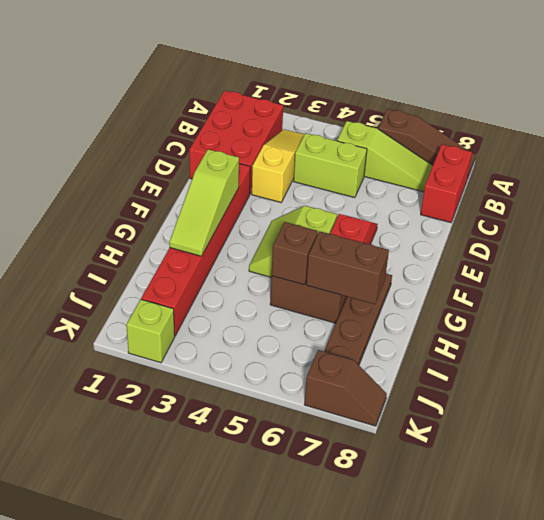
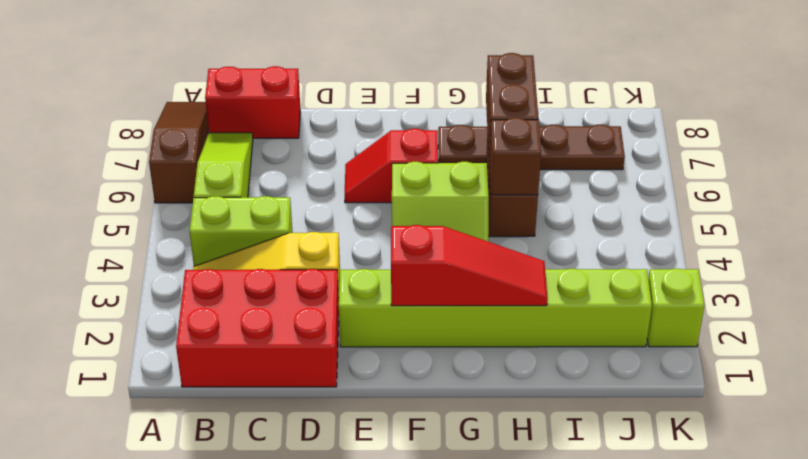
lime brick C4:C5 level 1 -> lime brick B4:C4 level 1
red brick E2:J2 level 1 -> lime brick E2:J2 level 1
lime slope F2:H2 level 2 top F -> red slope F2:H2 level 2 top F
brown slope K7:K8 level 1 top 7 -> none

